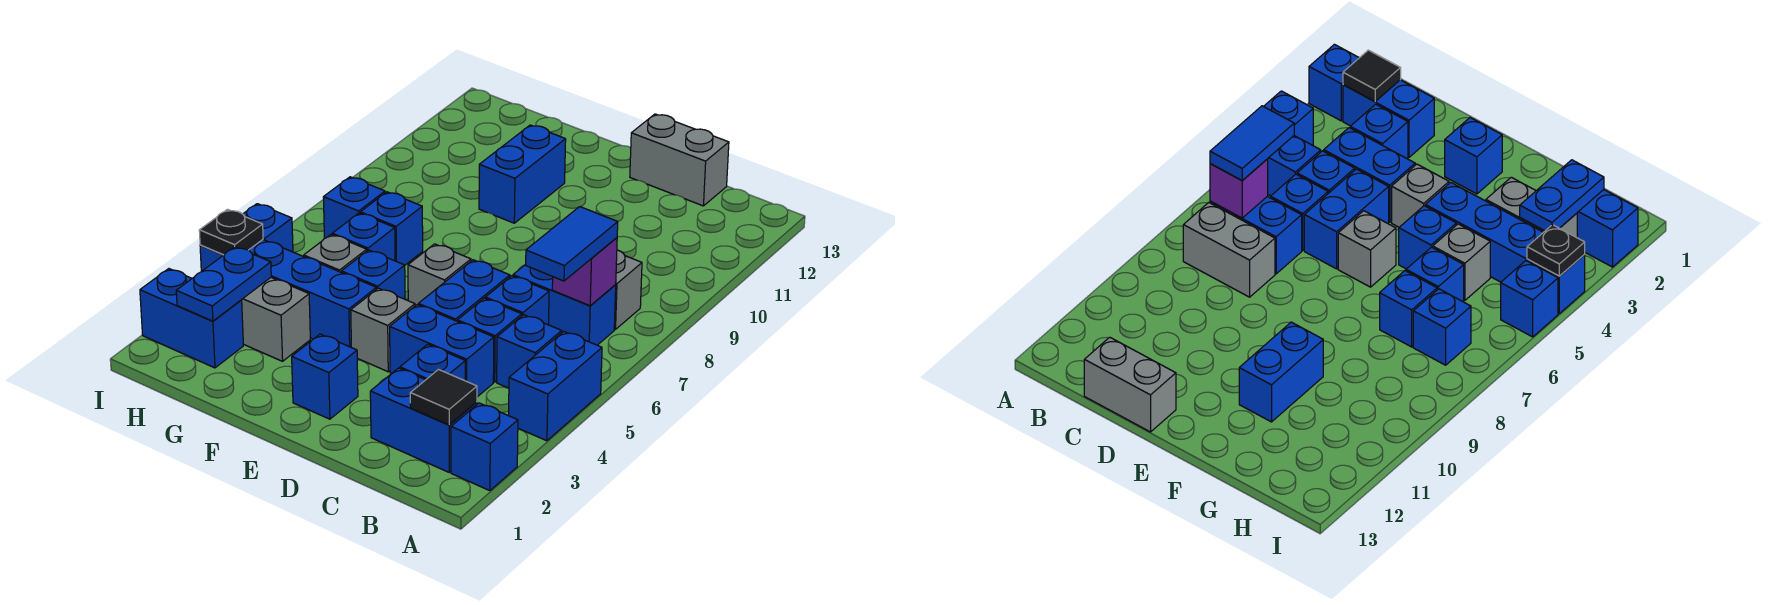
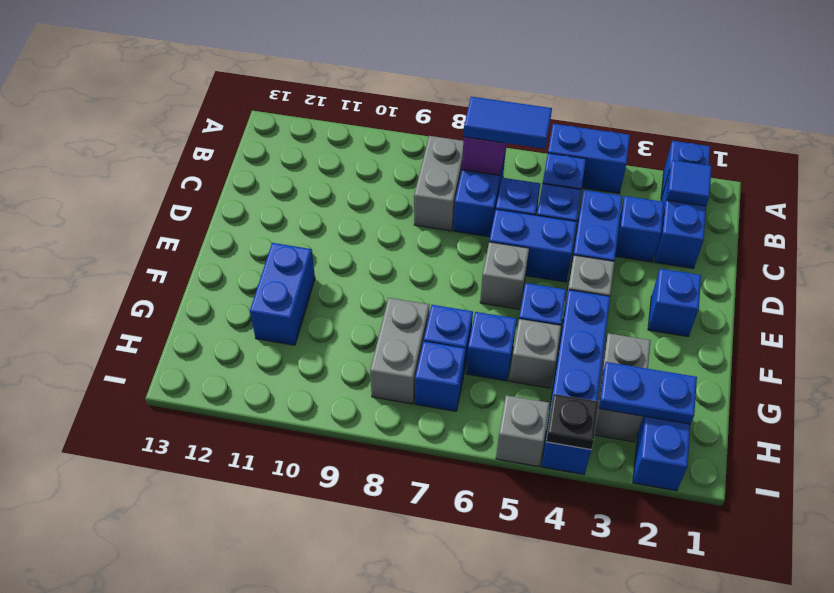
black tile B2 level 2 -> blue tile B2 level 2
grey brick C13:D13 level 1 -> grey brick G8:H8 level 1
blue brick F10:F11 level 1 -> blue brick F11:G11 level 1
blue brick I5 level 1 -> grey brick I5 level 1

